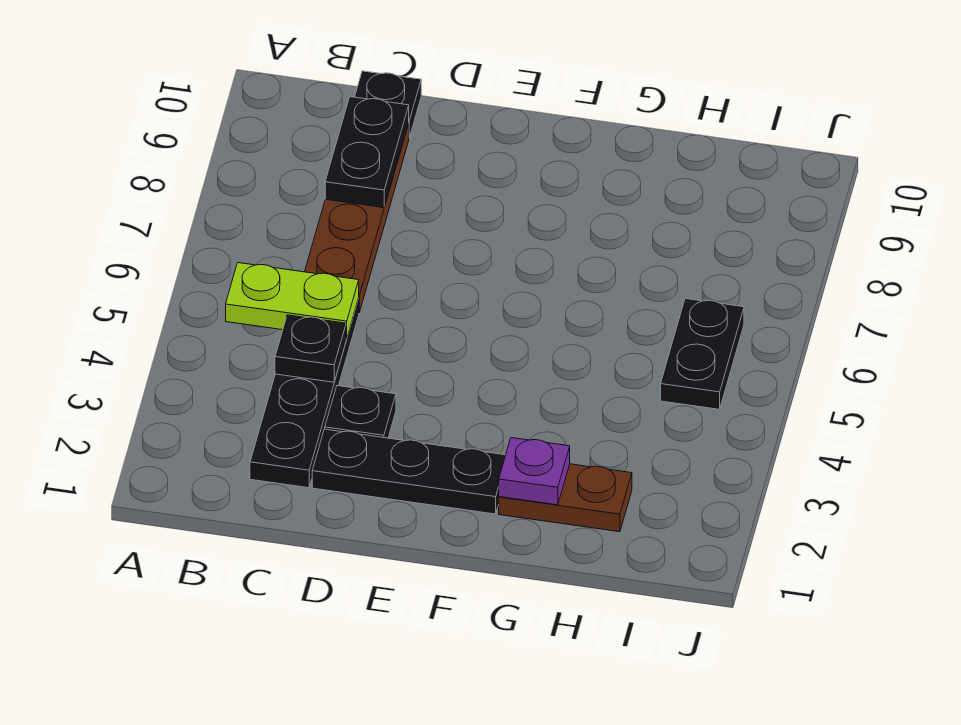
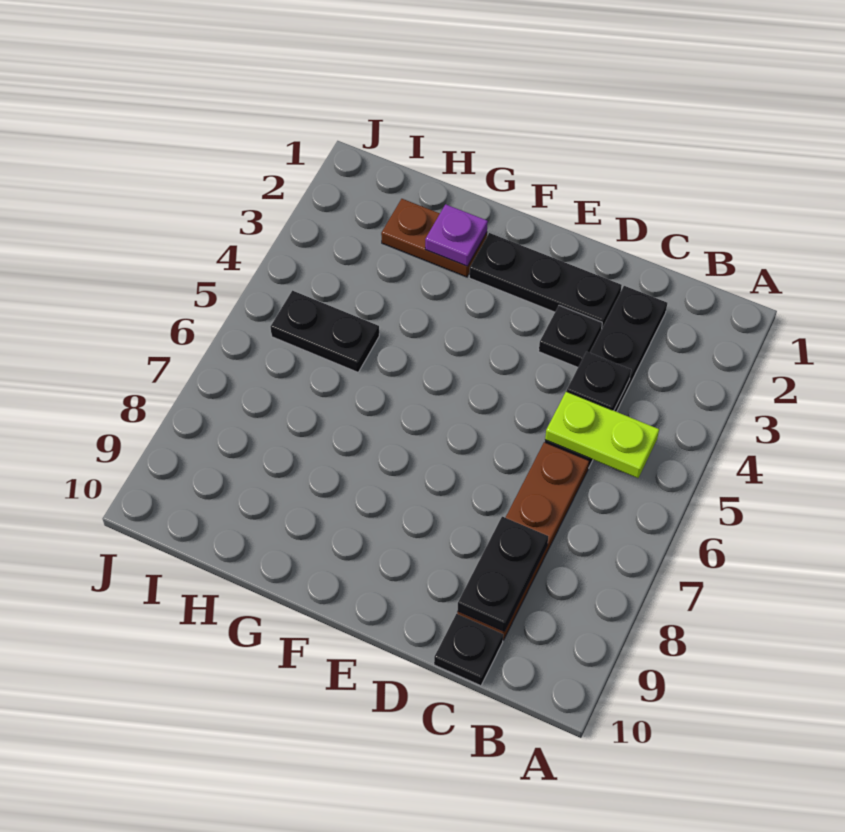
black plate I5:I6 level 1 -> black plate H5:I5 level 1

